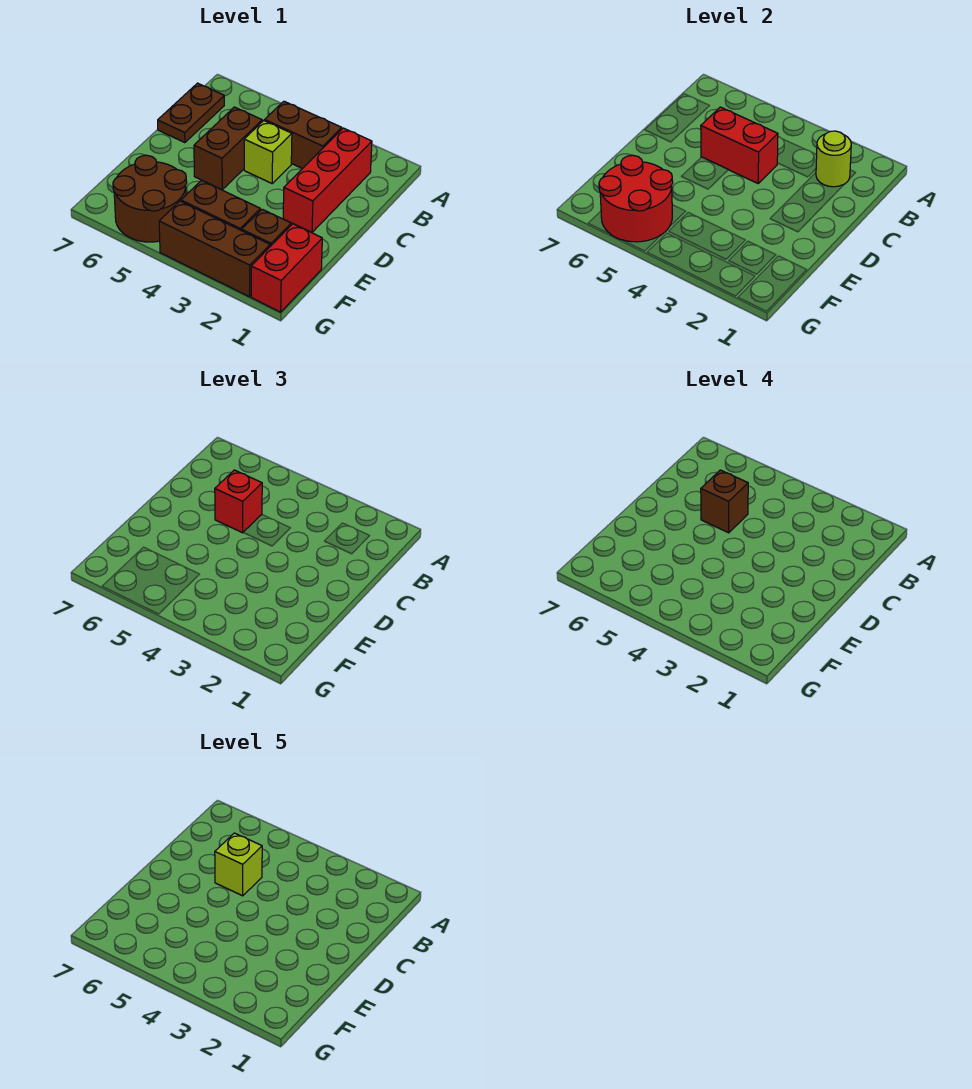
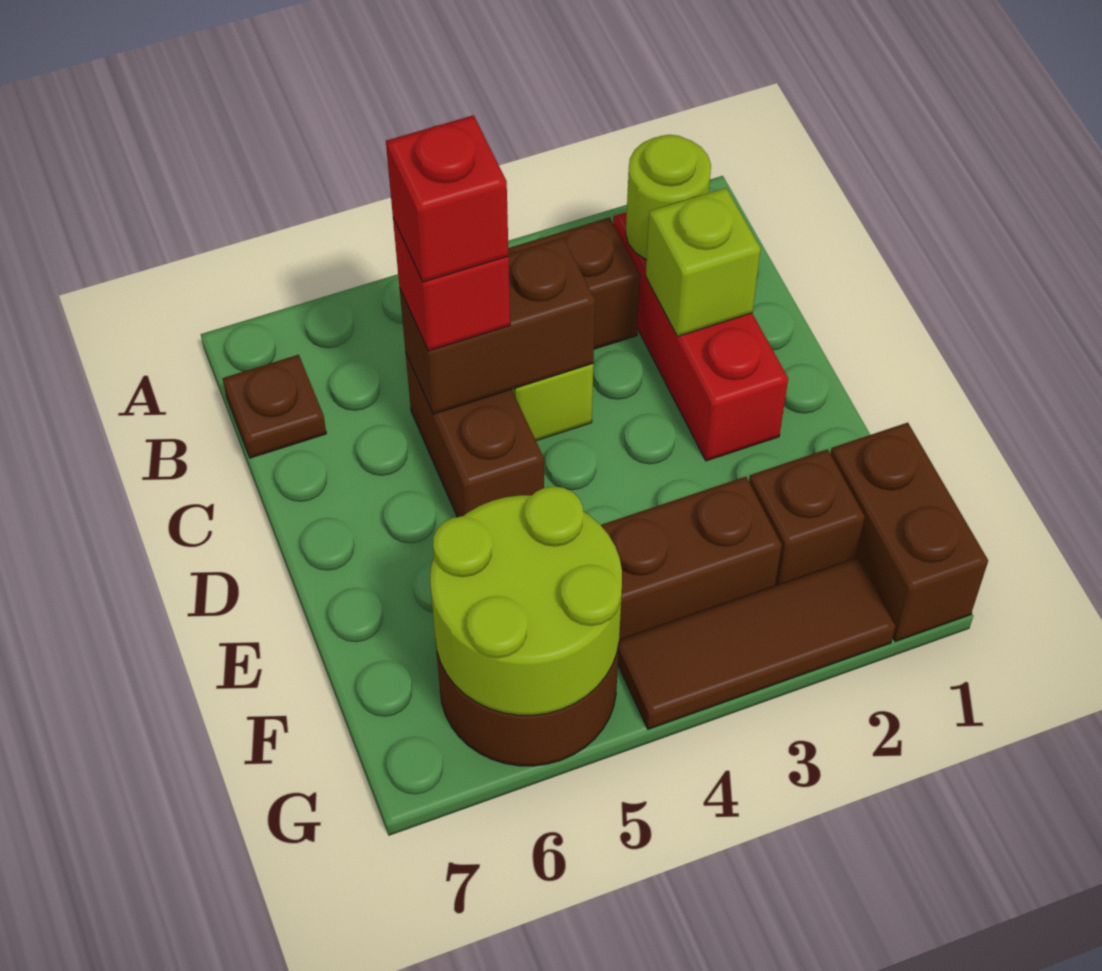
brown plate B7:C7 level 1 -> brown plate B7 level 1
red brick C4:C5 level 2 -> brown brick C4:C5 level 2
brown brick C5 level 4 -> red brick C5 level 4
lime brick C5 level 5 -> lime brick C2 level 2
red brick F1:G1 level 1 -> brown brick F1:G1 level 1
red round brick F5:G6 level 2 -> lime round brick F5:G6 level 2
brown brick G2:G4 level 1 -> brown tile G2:G4 level 1

